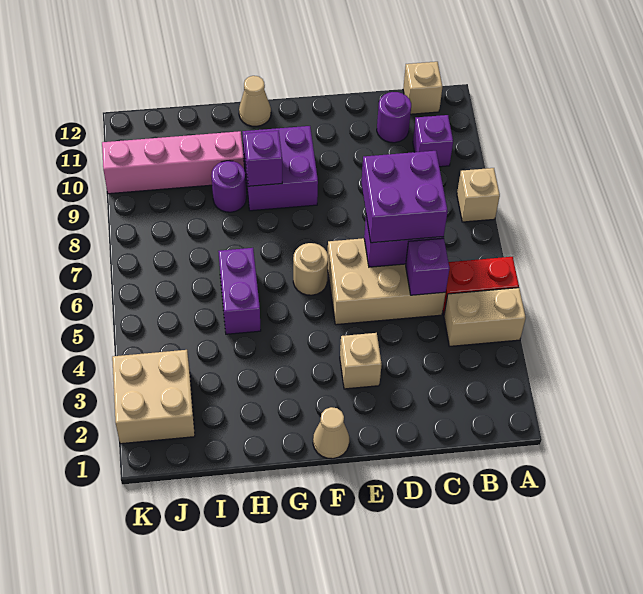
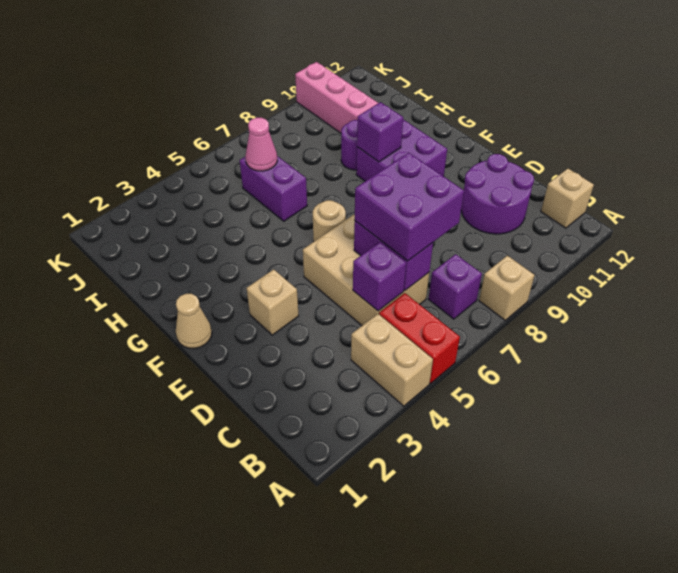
purple brick B10 level 1 -> purple brick B7 level 1
purple round brick C11 level 1 -> purple round brick C10:D11 level 1
tan cone G12 level 1 -> none
purple brick H5:H6 level 1 -> purple brick H6:I6 level 1
none -> pink cone I6 level 2
tan brick J2:K3 level 1 -> none

